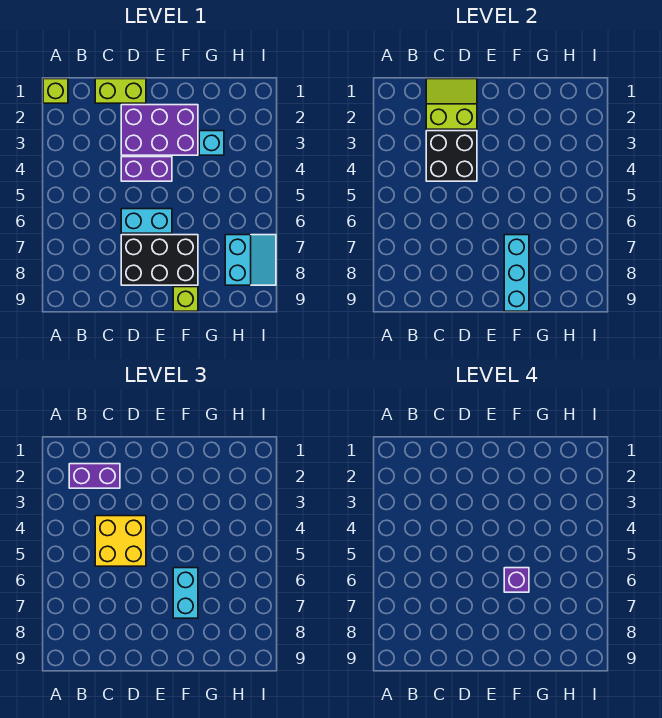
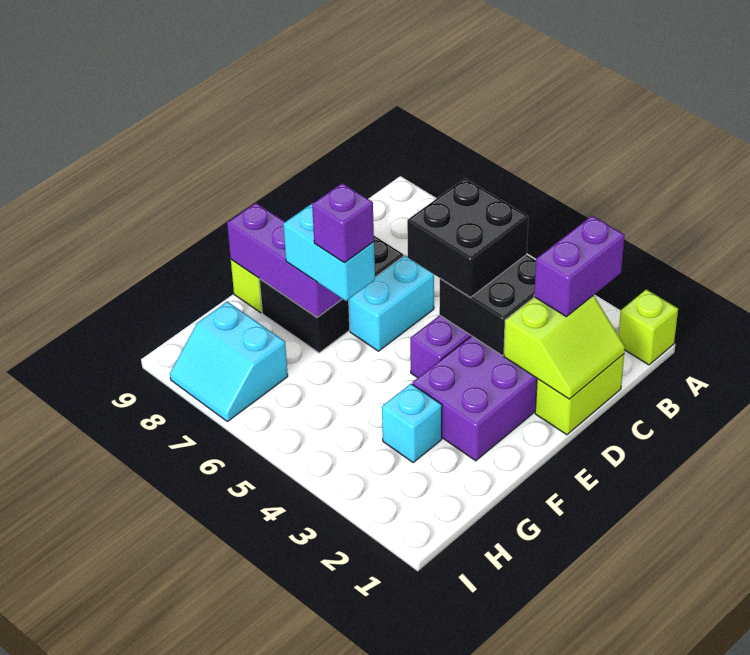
yellow brick C4:D5 level 3 -> black brick C4:D5 level 3
cyan brick F7:F9 level 2 -> purple brick F7:F9 level 2

